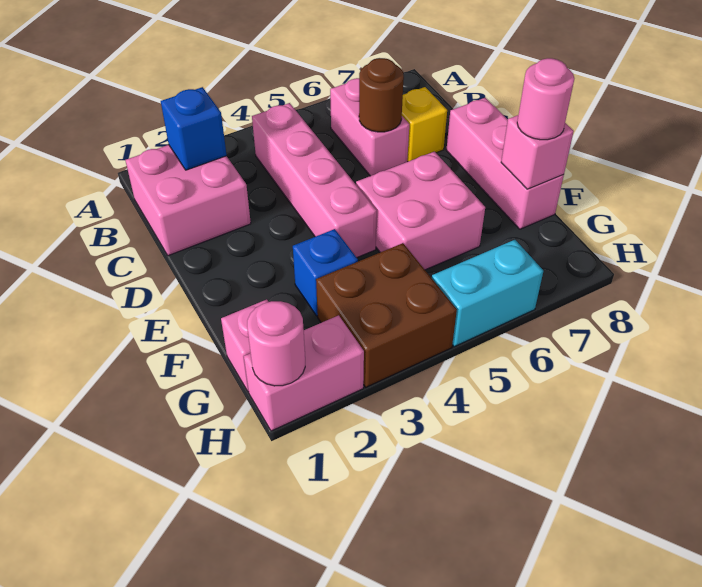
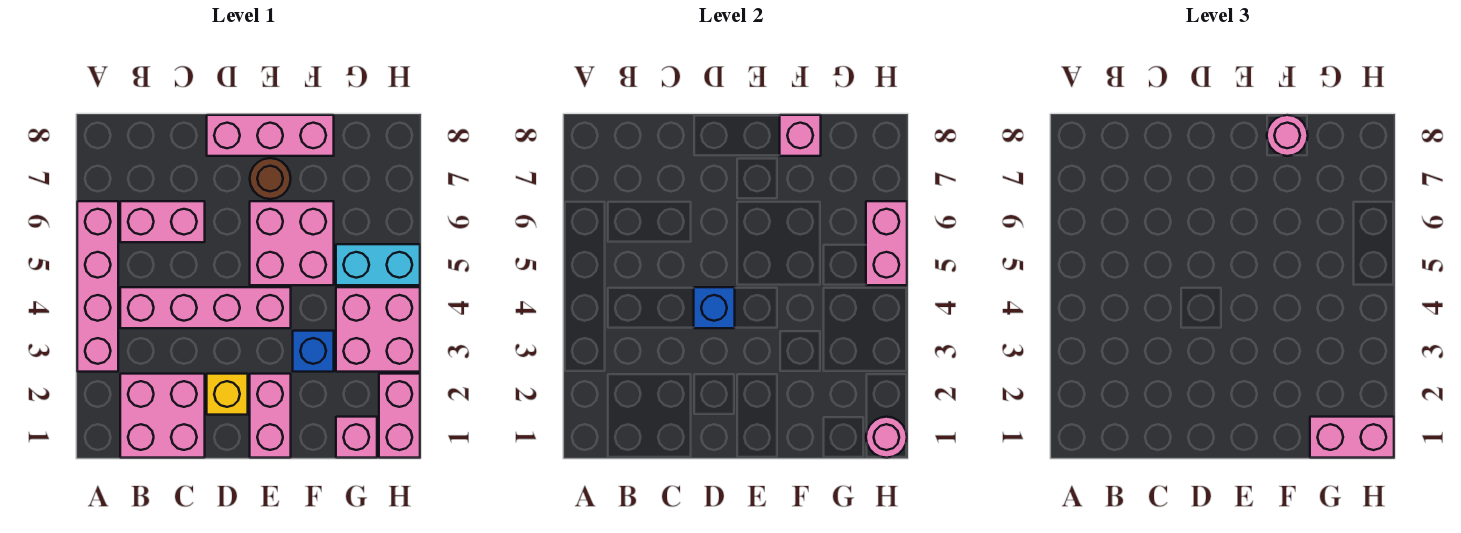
none -> pink brick A3:A6 level 1
blue brick B2 level 2 -> blue brick D4 level 2
brown round brick C6 level 2 -> brown round brick E7 level 1
yellow brick C7 level 1 -> yellow brick D2 level 1
none -> pink brick E1:E2 level 1
none -> pink brick G1:H1 level 3
brown brick G3:H4 level 1 -> pink brick G3:H4 level 1
cyan brick H5:H6 level 1 -> cyan brick G5:H5 level 1
none -> pink brick H5:H6 level 2

